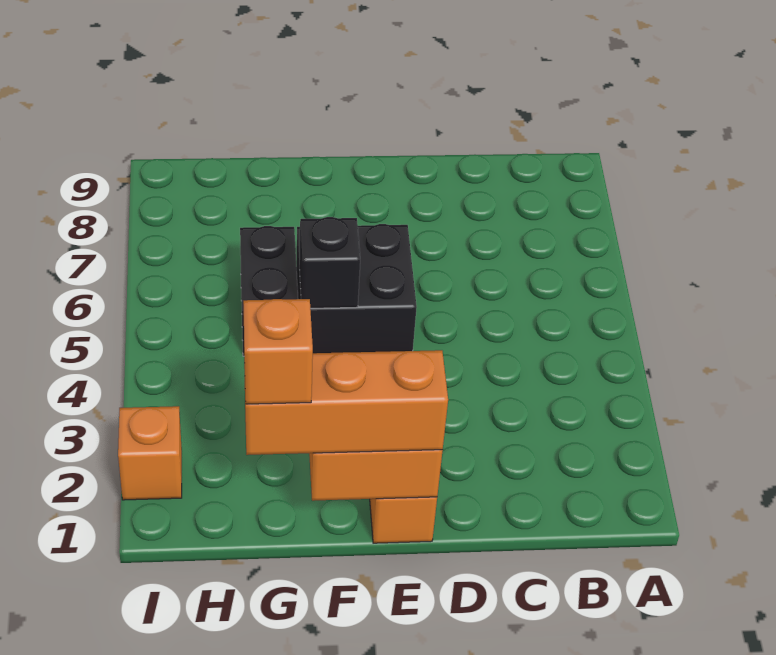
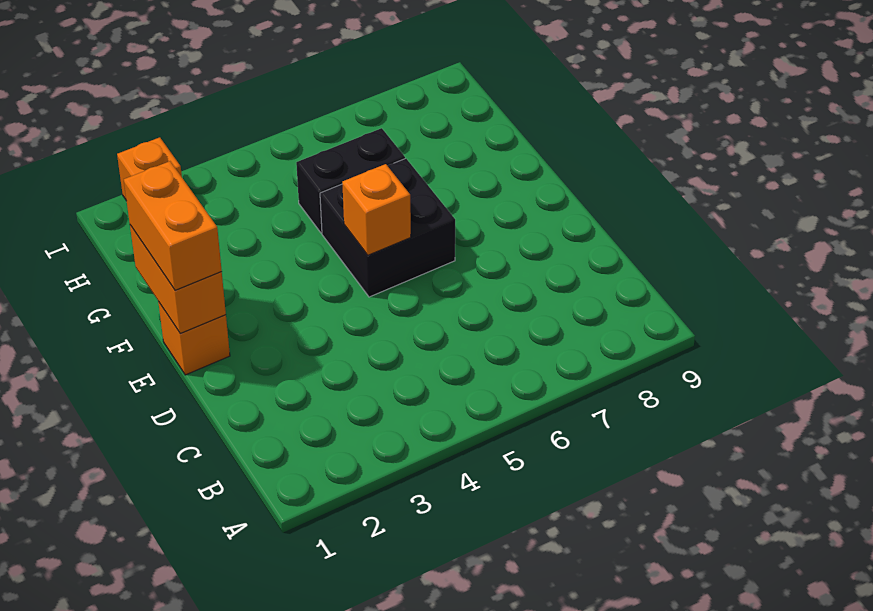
orange brick E1:G1 level 3 -> orange brick E1:F1 level 3
black brick F5 level 2 -> none
orange brick G1 level 4 -> orange brick E5 level 2

